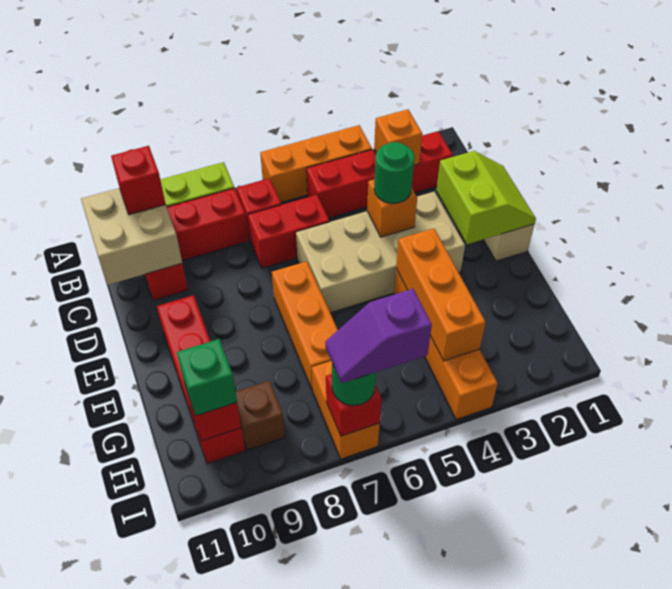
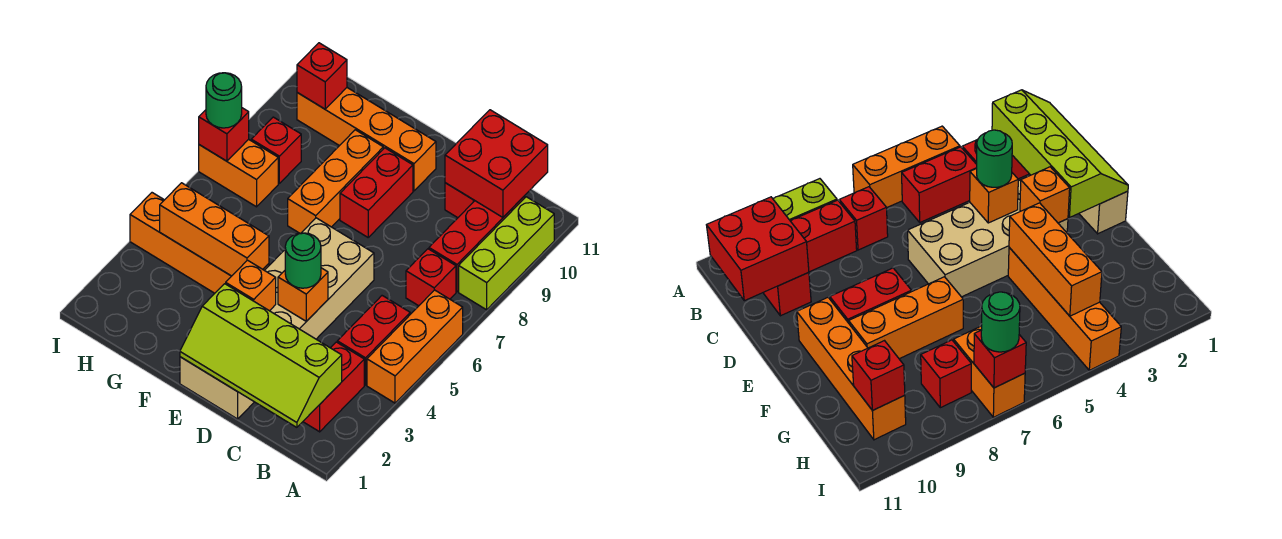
orange brick B3 level 2 -> orange brick E3 level 2
tan brick B10:C11 level 2 -> red brick B10:C11 level 2
red brick B10 level 3 -> red brick H8 level 1
red brick C6:C7 level 1 -> red brick E8:E9 level 1
lime slope D1:E2 level 2 top 2 -> lime slope B1:E2 level 2 top 2
orange brick E7:G7 level 1 -> orange brick F7:F9 level 1
red brick E10:H10 level 1 -> orange brick E10:H10 level 1
brown brick H9 level 1 -> none
green brick H10 level 3 -> none
purple slope I6:I7 level 4 top 6 -> none

